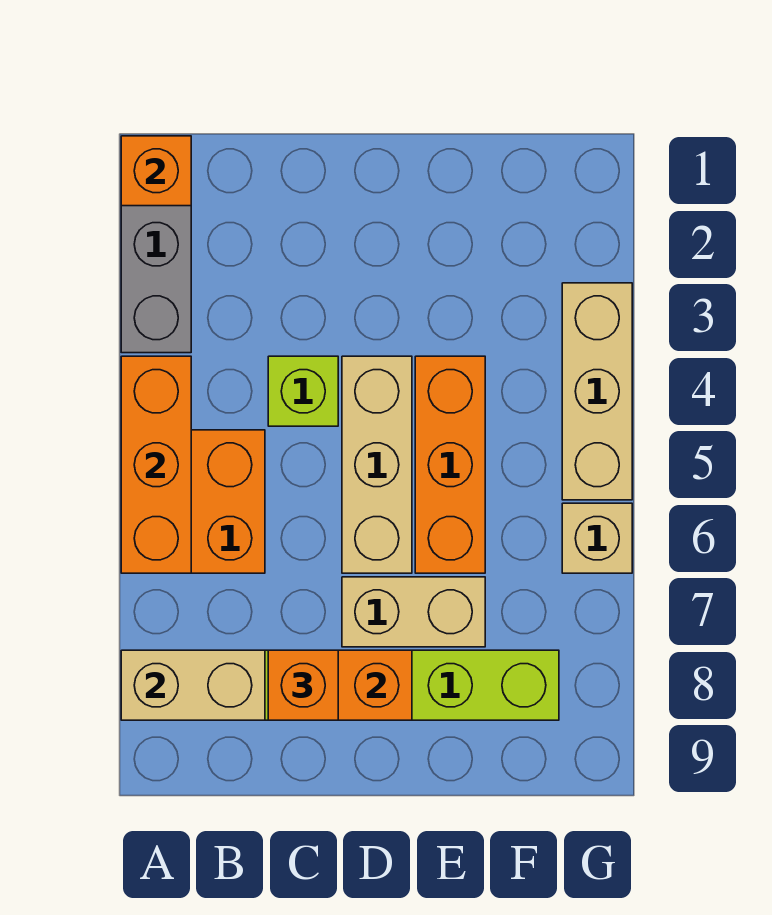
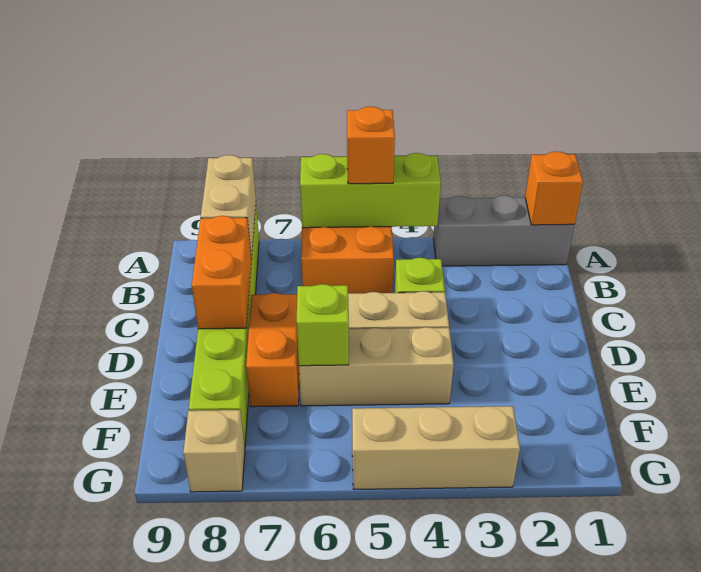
orange brick A4:A6 level 2 -> lime brick A4:A6 level 2
orange brick C8 level 3 -> orange brick A5 level 3
tan brick D7:E7 level 1 -> orange brick D7:E7 level 1
orange brick E4:E6 level 1 -> tan brick E4:E6 level 1
none -> lime brick E6 level 2
tan brick G6 level 1 -> tan brick G8 level 1

